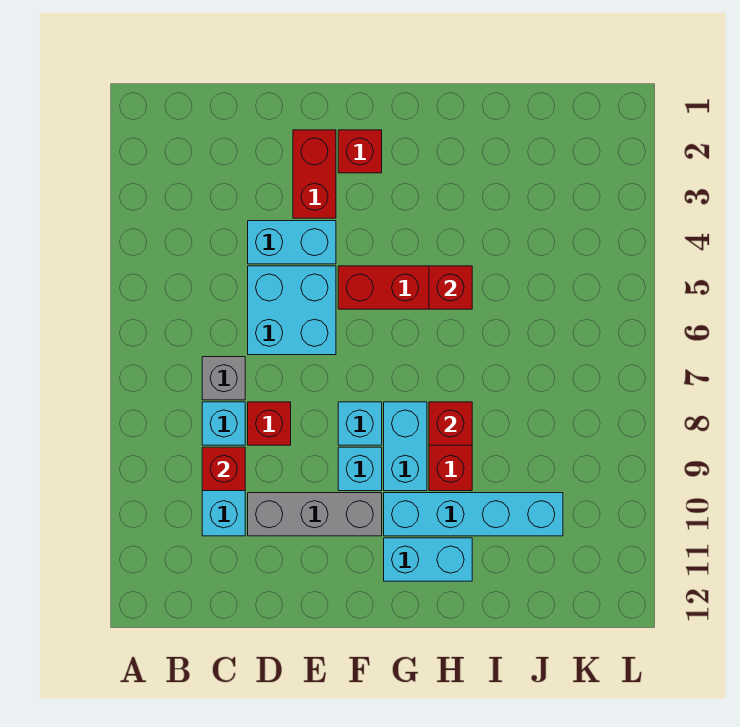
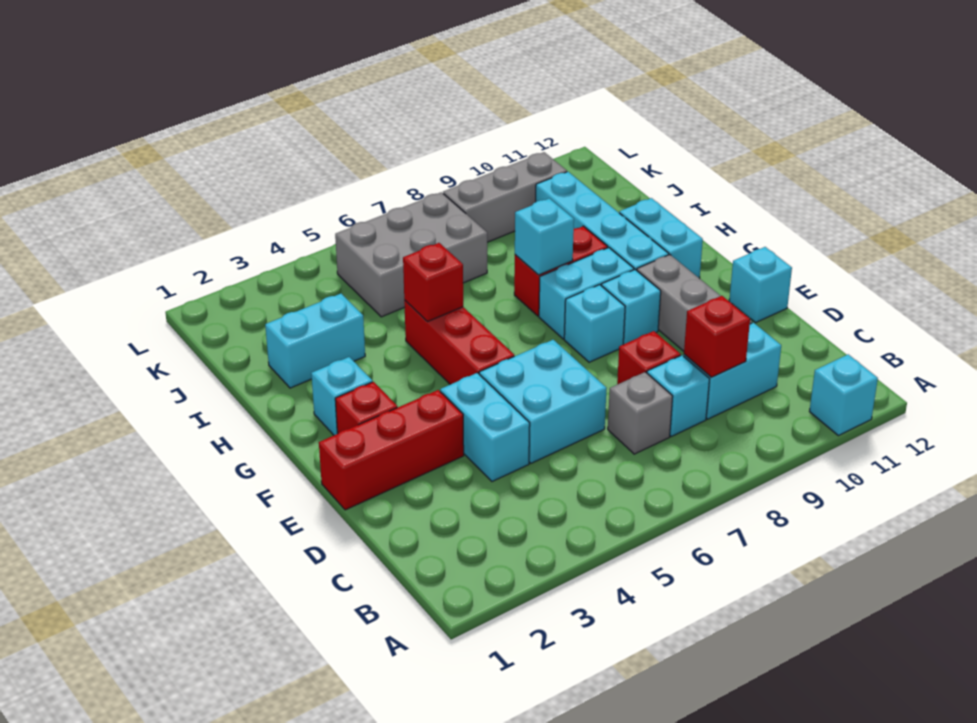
none -> cyan brick A11 level 1
red brick E2:E3 level 1 -> red brick E1:E3 level 1
none -> cyan brick E12 level 1
none -> cyan brick G2 level 1
red brick H8 level 2 -> cyan brick H8 level 2
none -> cyan brick I2:I3 level 1
none -> grey brick J5:K7 level 1
none -> grey brick K8:K10 level 1

